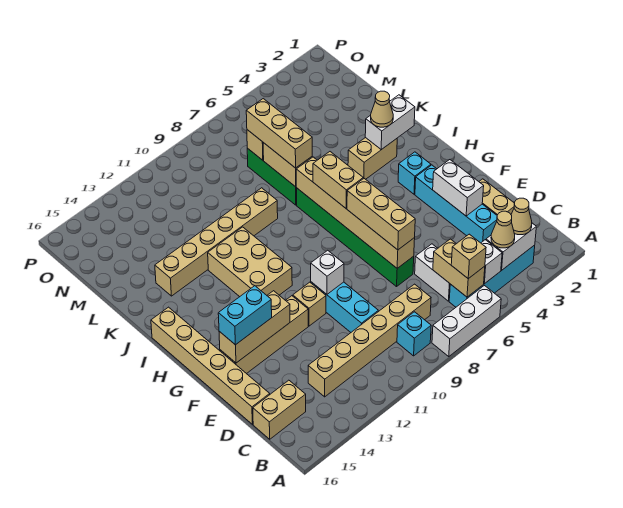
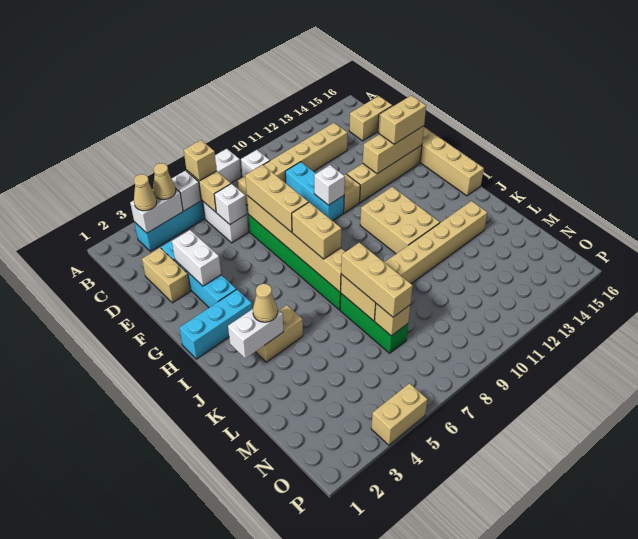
cyan brick B9 level 1 -> white brick B9 level 1
none -> white brick D6 level 2
cyan brick F14:F15 level 3 -> tan brick F14:F15 level 3
cyan brick H3 level 1 -> cyan brick H1:H3 level 1
none -> tan brick P4:P5 level 1

